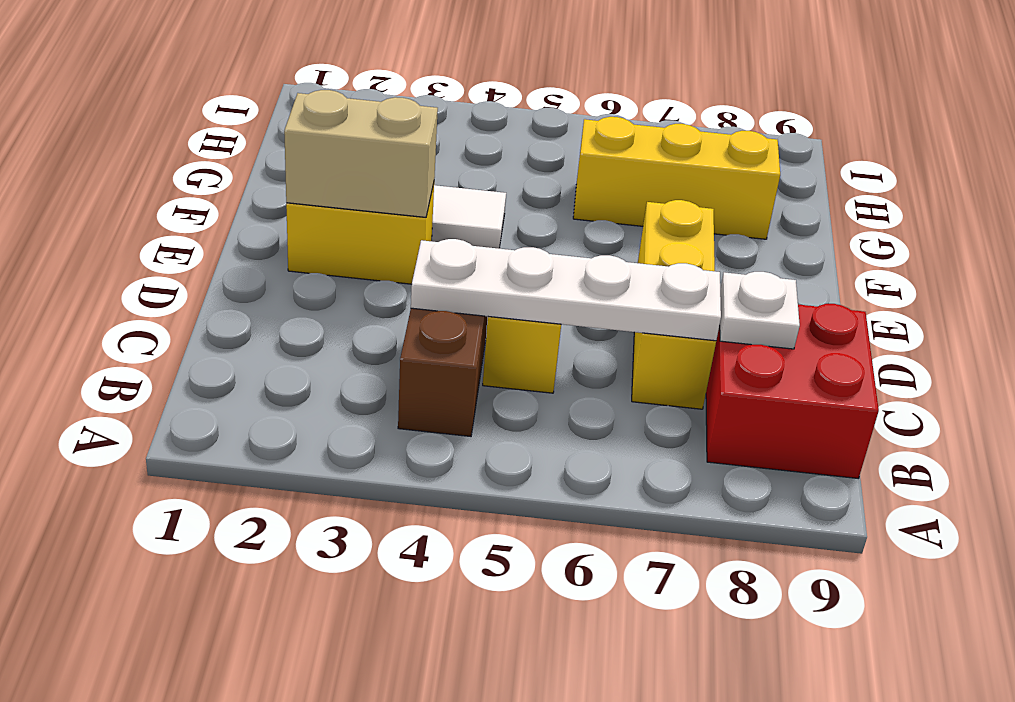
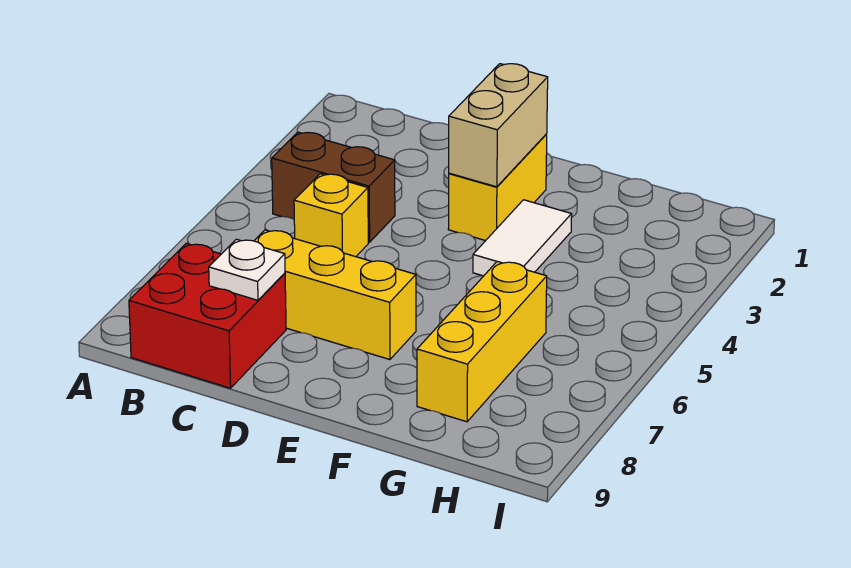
white plate C4:C7 level 2 -> none

